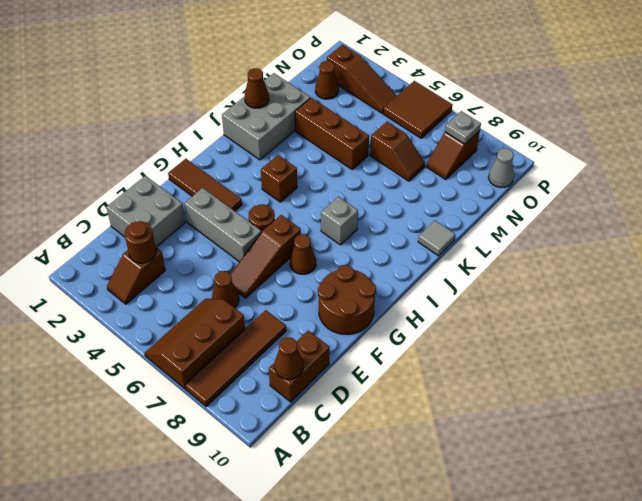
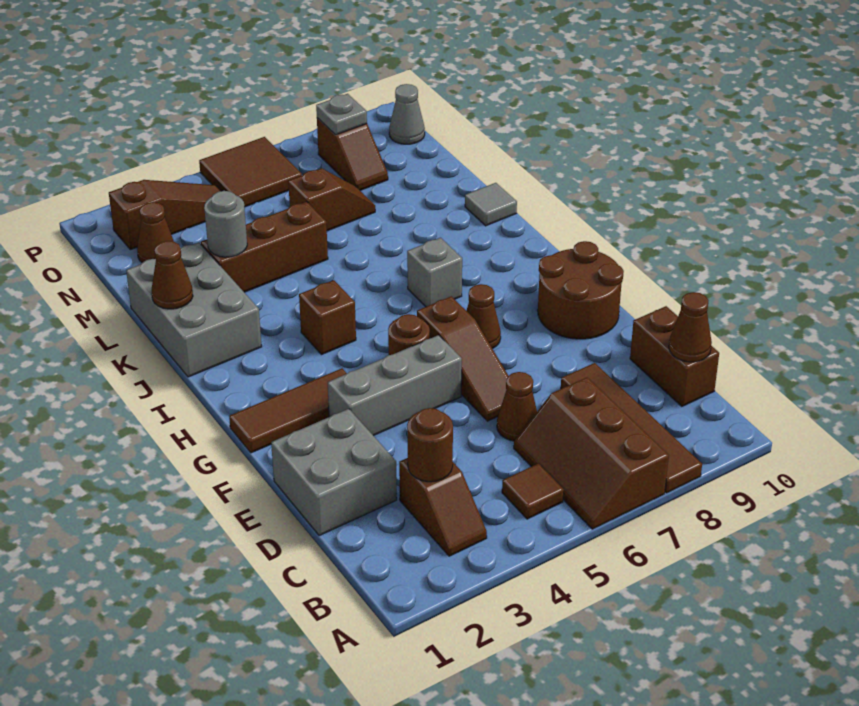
none -> brown tile B5 level 1
none -> grey round brick L3 level 2

